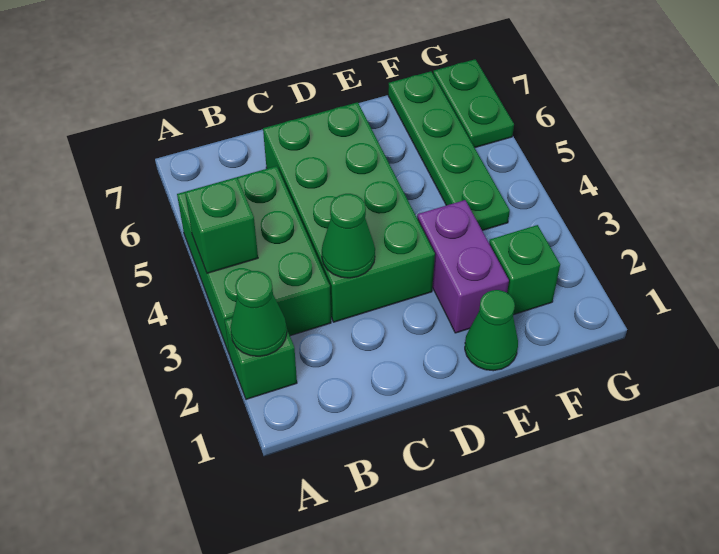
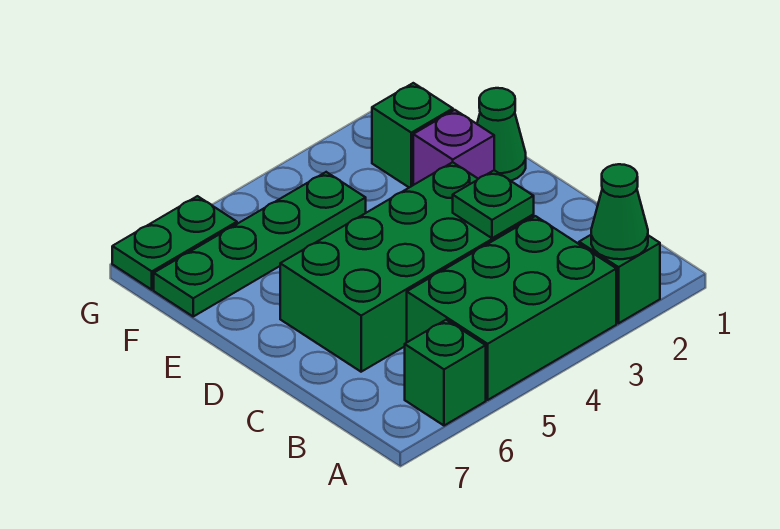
green brick A4 level 2 -> green brick A6 level 1
green cone C3 level 2 -> green plate C3 level 2
purple brick E2:E3 level 1 -> purple brick E2 level 1

